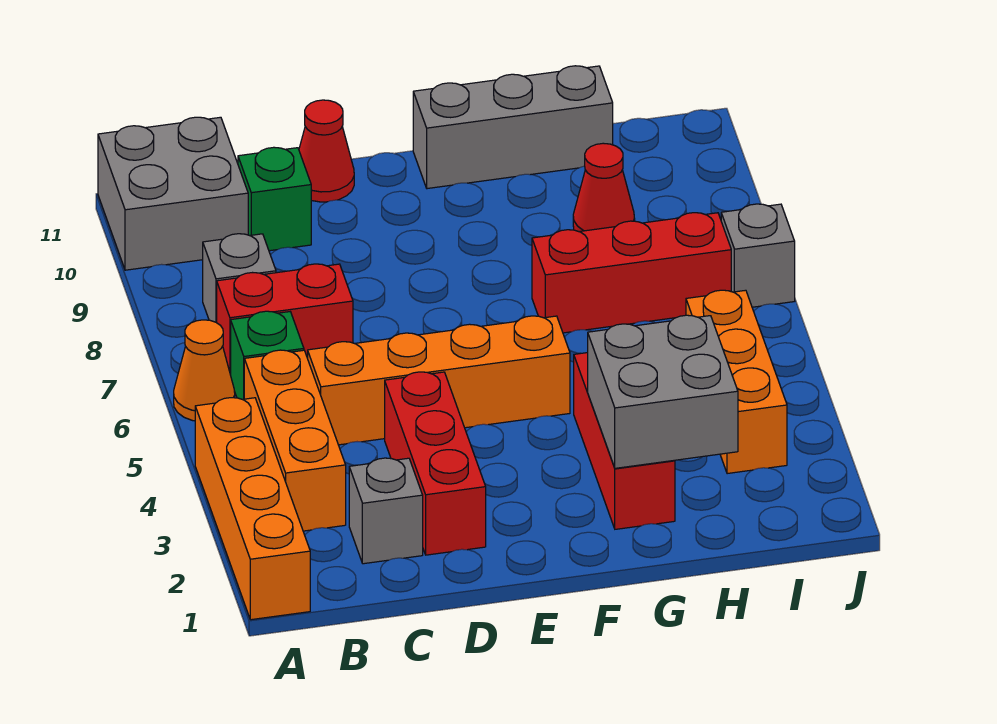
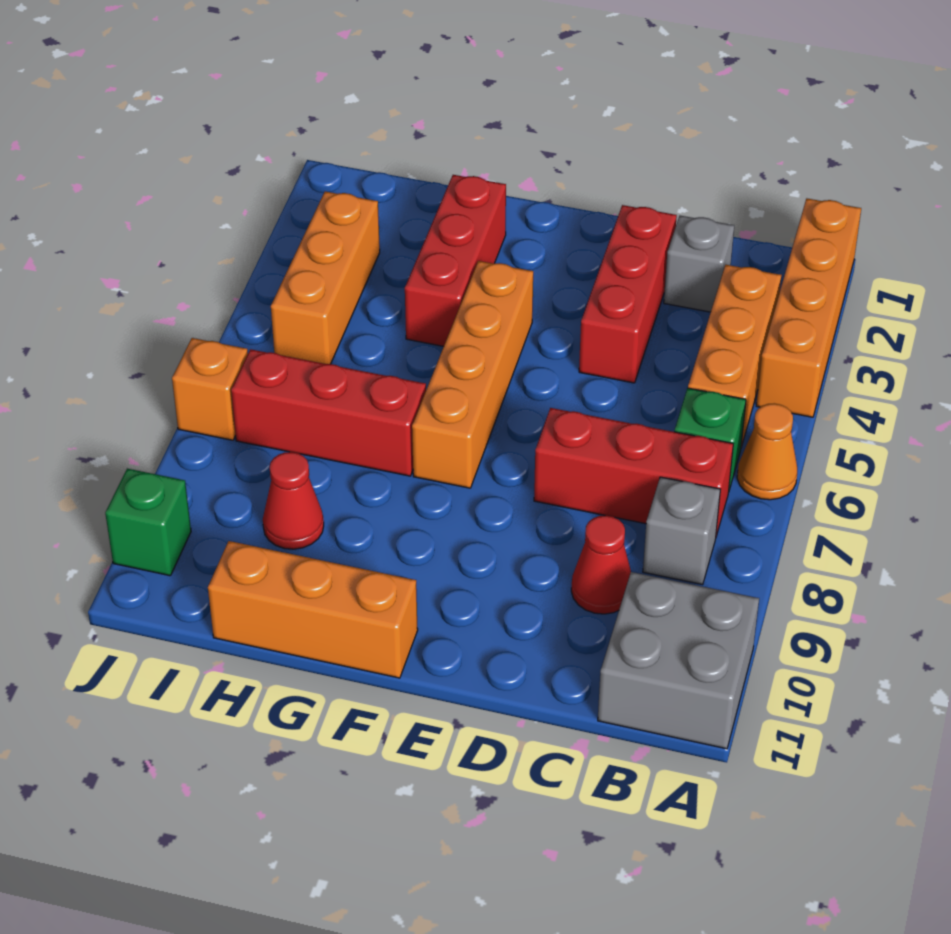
red brick B7:C7 level 1 -> red brick B7:D7 level 1
orange brick C5:F5 level 1 -> orange brick F4:F7 level 1
green brick C10 level 1 -> green brick J10 level 1
red cone D11 level 1 -> red cone C9 level 1
grey brick F11:H11 level 1 -> orange brick F11:H11 level 1
grey brick G2:H3 level 2 -> none
grey brick J7 level 1 -> orange brick J7 level 1

